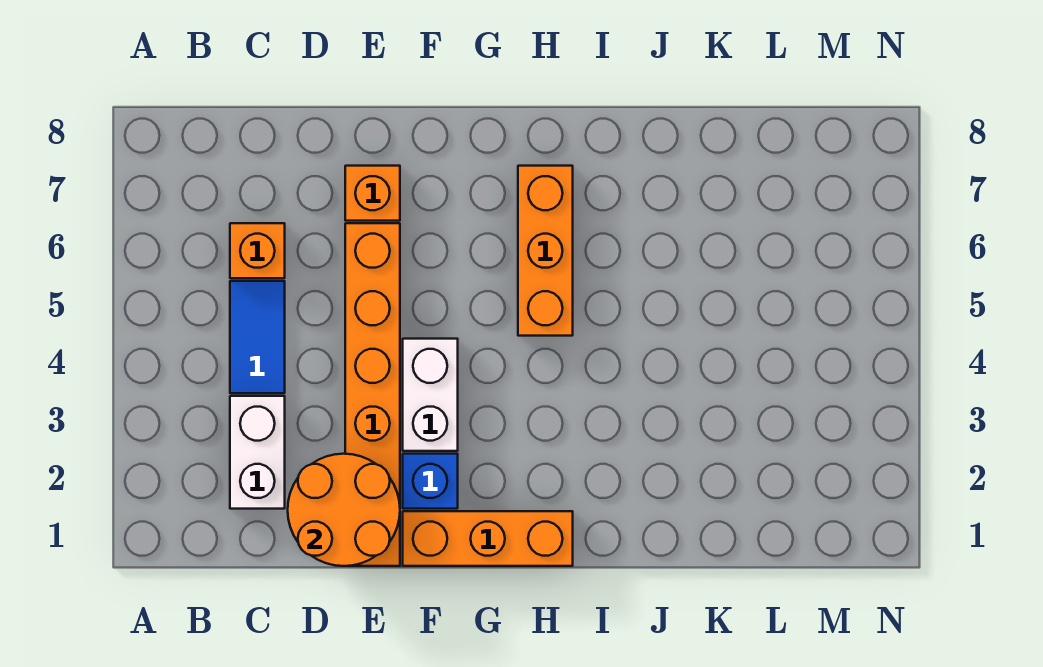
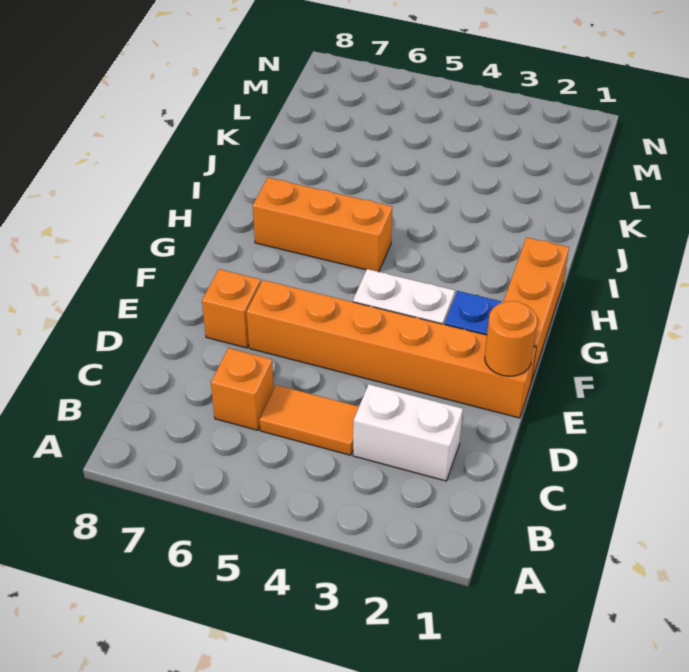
blue tile C4:C5 level 1 -> orange tile C4:C5 level 1
orange round brick D1:E2 level 2 -> orange round brick E1 level 2

